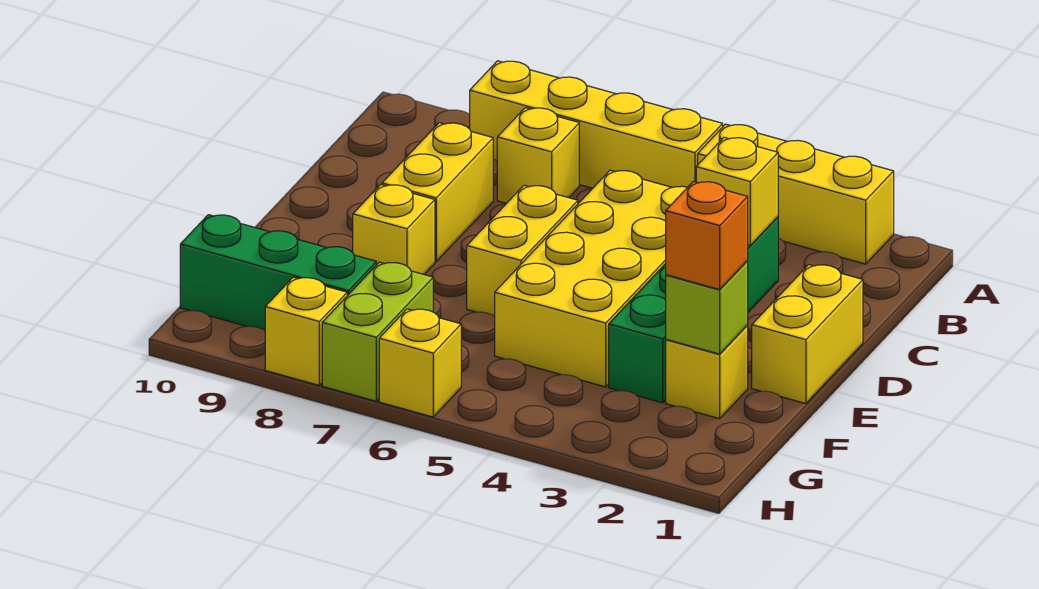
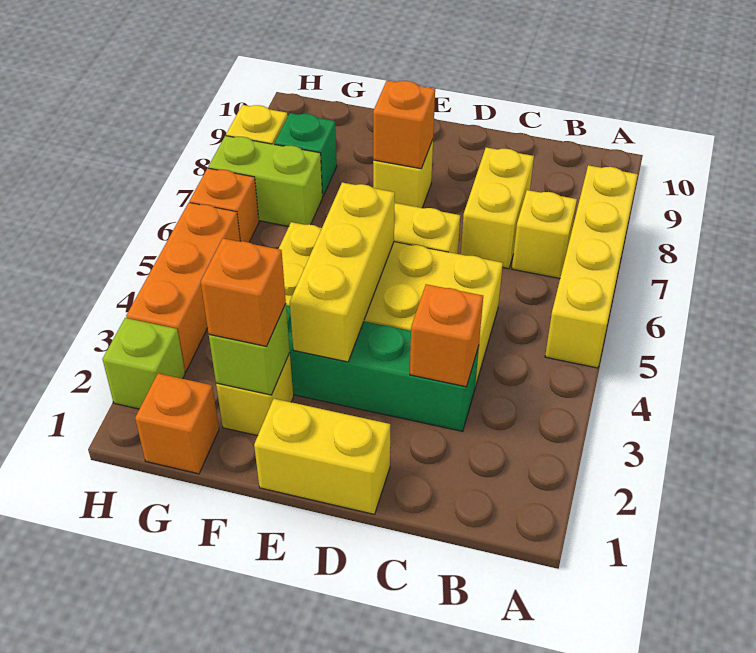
yellow brick A2:A4 level 1 -> yellow brick E3:E5 level 2
yellow brick C3 level 2 -> orange brick C3 level 2
yellow brick C8:D8 level 1 -> yellow brick C7:C8 level 1
none -> orange brick E8 level 2
none -> orange brick G1 level 1
green brick G8:G10 level 1 -> green brick G8 level 1
none -> lime brick H2 level 1
none -> orange brick H3:H5 level 1
yellow brick H6 level 1 -> orange brick H6 level 1

